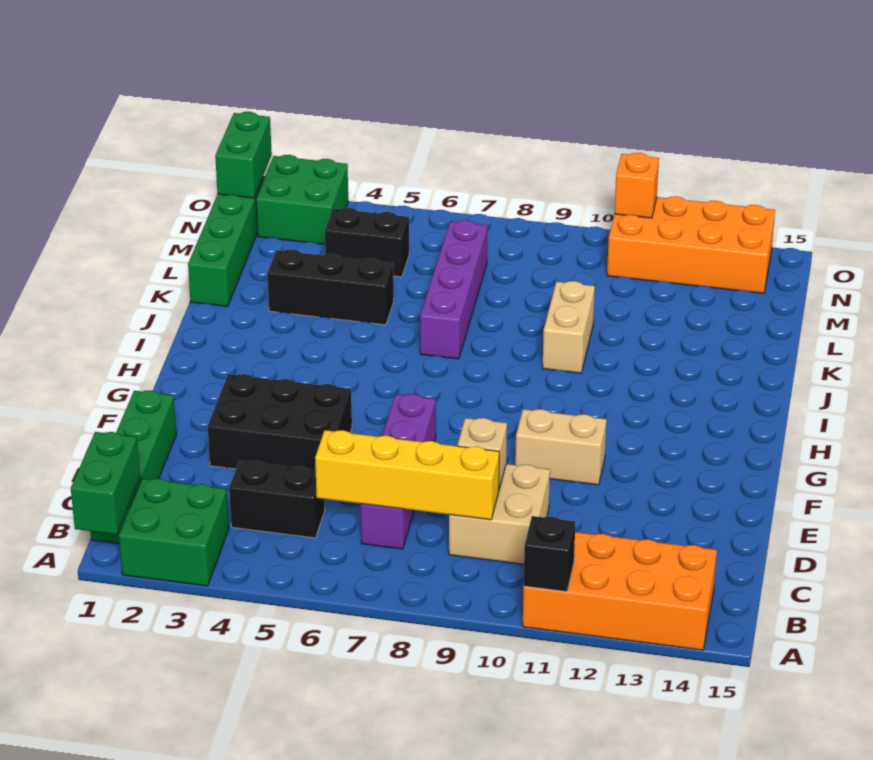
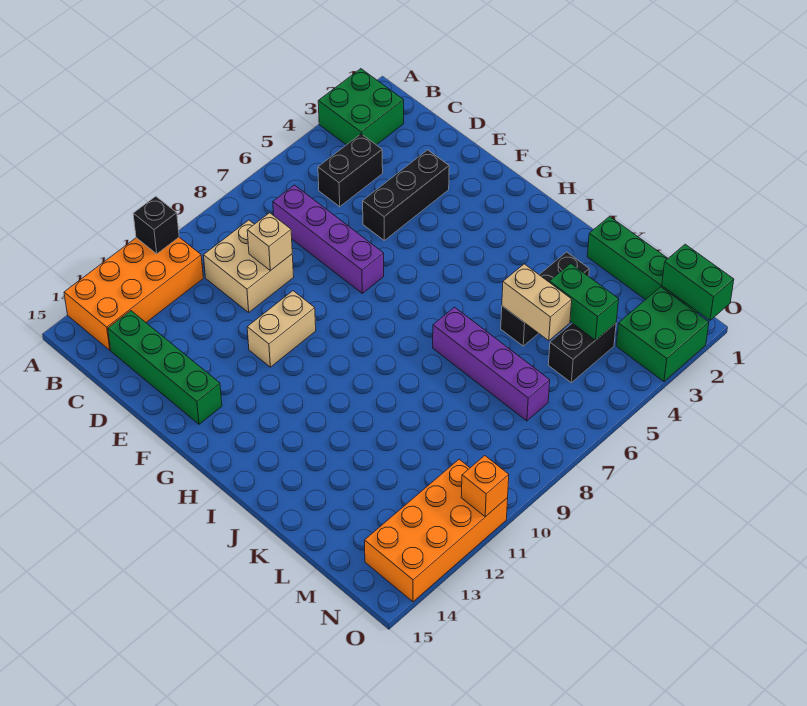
green brick A1:B1 level 2 -> green brick L4:M4 level 2
green brick B1:E1 level 1 -> green brick C14:F14 level 1
yellow brick C6:C9 level 2 -> none
black brick E3:F5 level 1 -> black brick E3:E5 level 1
tan brick J10:K10 level 1 -> tan brick K5:L5 level 2

